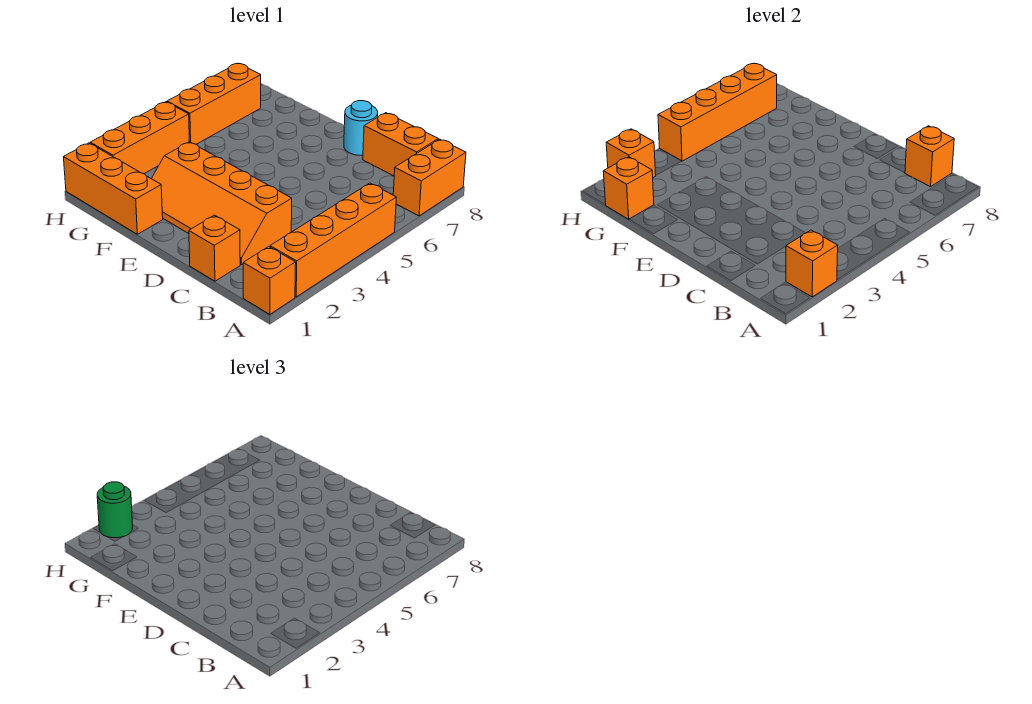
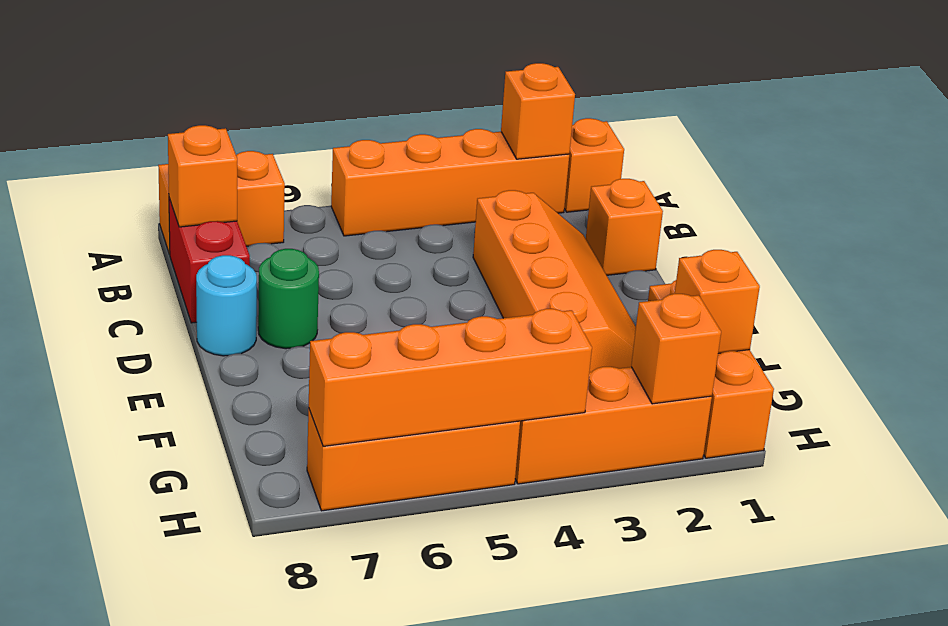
orange brick B8:C8 level 1 -> red brick B8:C8 level 1
green round brick H2 level 3 -> green round brick D7 level 1

